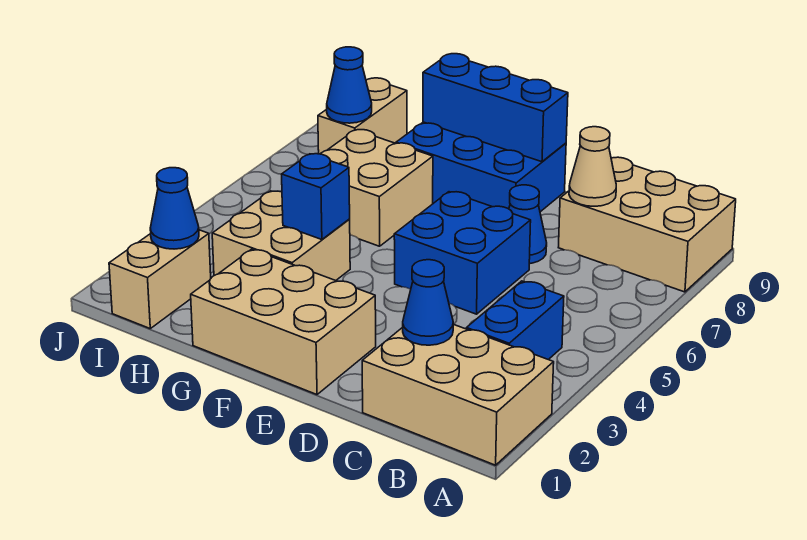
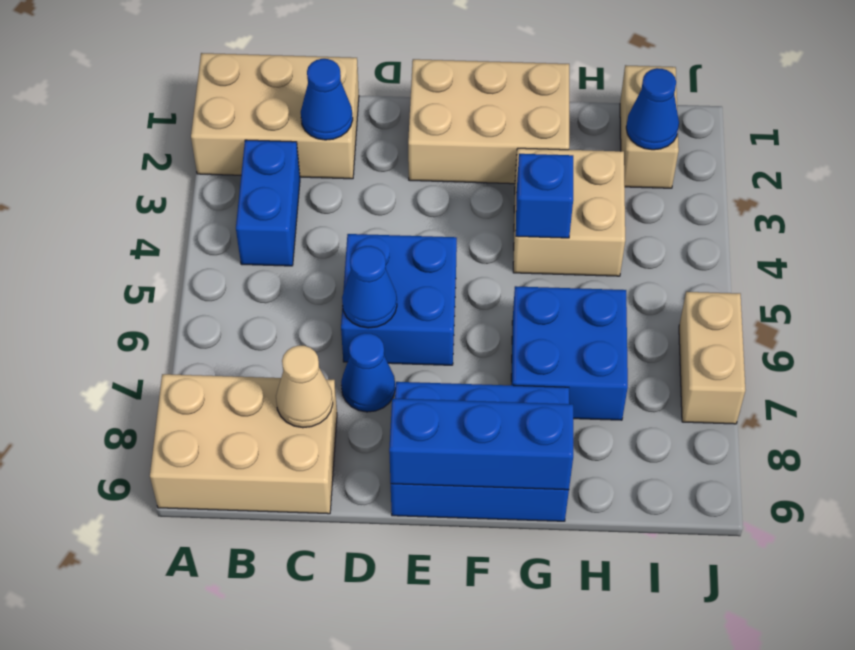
tan brick G6:H7 level 1 -> blue brick G6:H7 level 1
tan brick I8:I9 level 1 -> tan brick J6:J7 level 1
blue cone I8 level 2 -> blue cone D6 level 2

